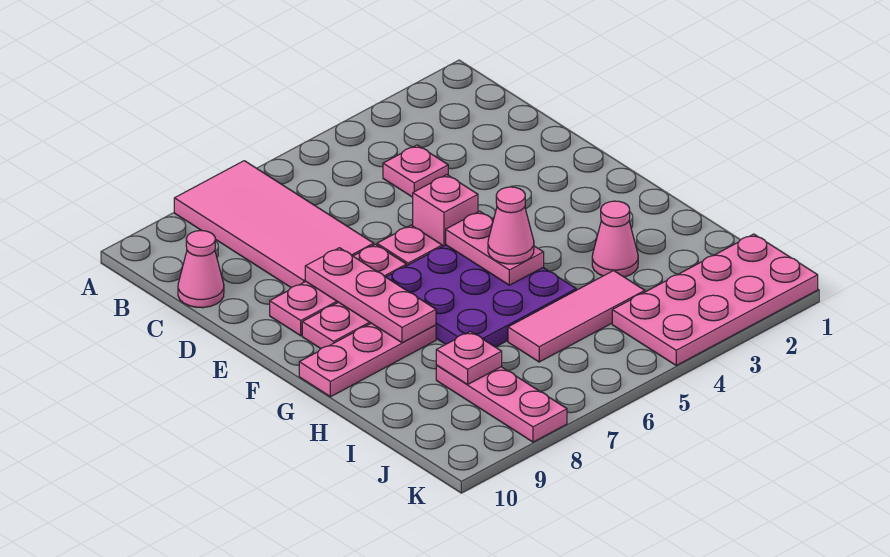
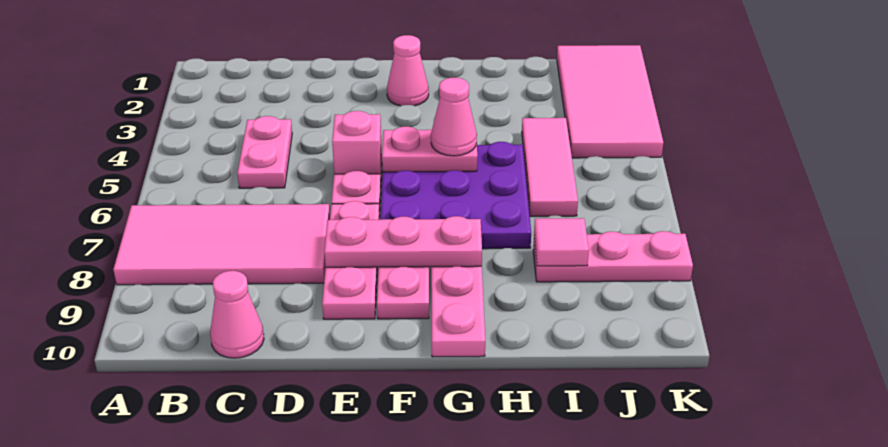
pink plate C4 level 1 -> pink plate C4:C5 level 1
pink cone H3 level 1 -> pink cone F2 level 1
pink plate I8 level 2 -> pink tile I8 level 2
pink plate J1:K4 level 1 -> pink tile J1:K4 level 1

